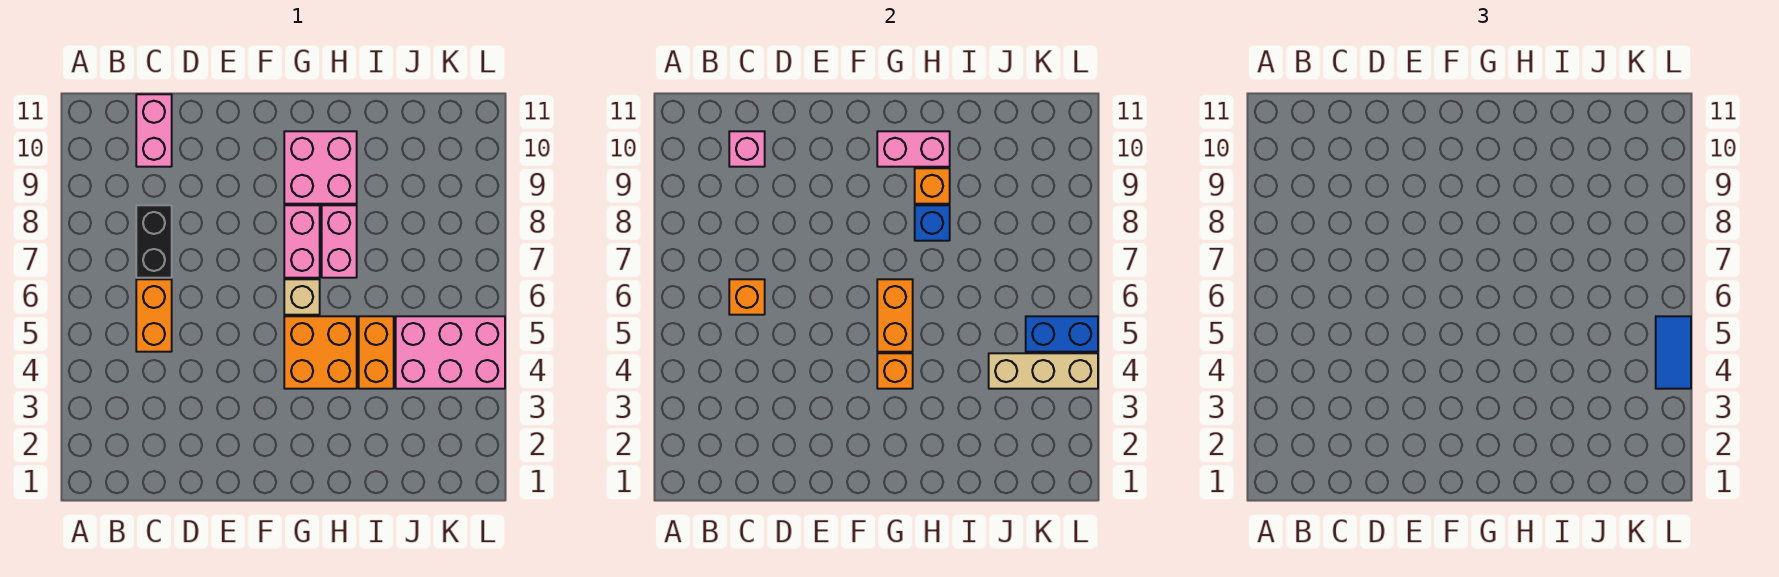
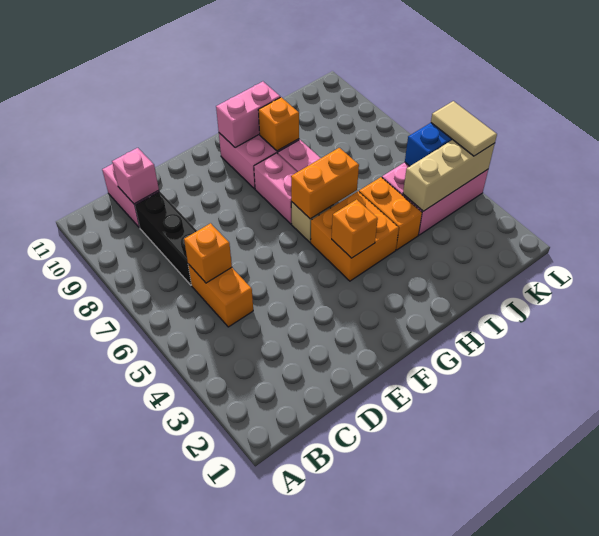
black brick C7:C8 level 1 -> black brick C7:C9 level 1
orange brick G5:G6 level 2 -> orange brick G6:H6 level 2
blue brick H8 level 2 -> none
blue tile L4:L5 level 3 -> tan tile L4:L5 level 3

